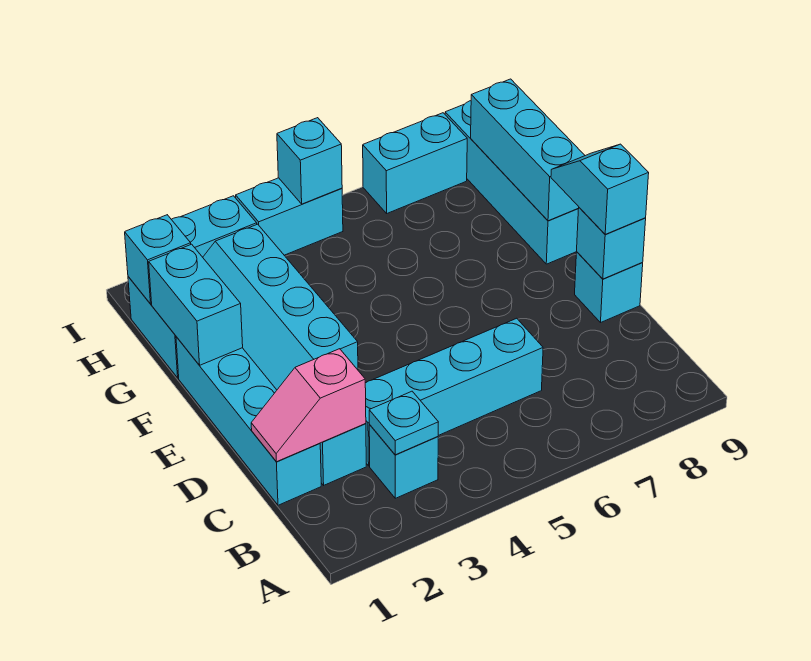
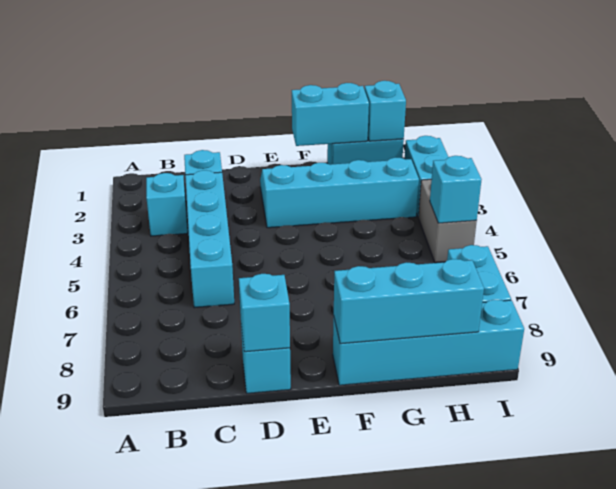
cyan plate B3 level 2 -> none
cyan brick C1:F1 level 1 -> none
pink slope C1:C2 level 2 top 2 -> none
cyan slope D9:E9 level 3 top D -> none
cyan brick I4:I5 level 1 -> grey brick I4:I5 level 1

